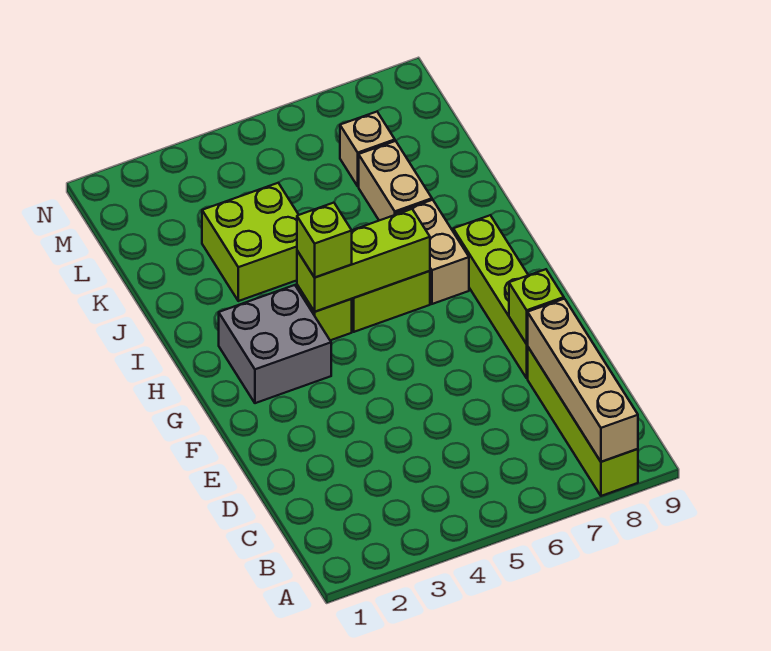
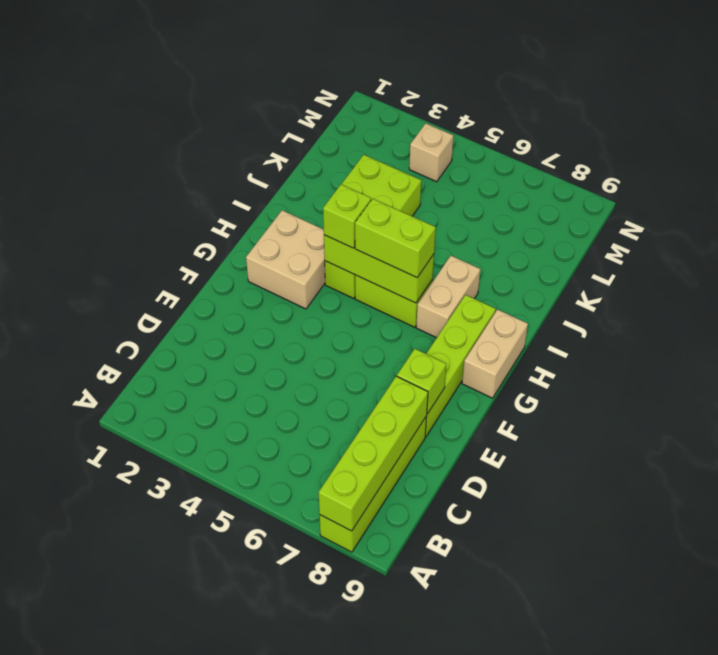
tan brick A8:D8 level 2 -> lime brick A8:D8 level 2
grey brick G2:H3 level 1 -> tan brick G2:H3 level 1
none -> lime brick H5:H6 level 3
tan brick J7:K7 level 1 -> tan brick G9:H9 level 1
tan brick L7 level 1 -> tan brick M4 level 1

